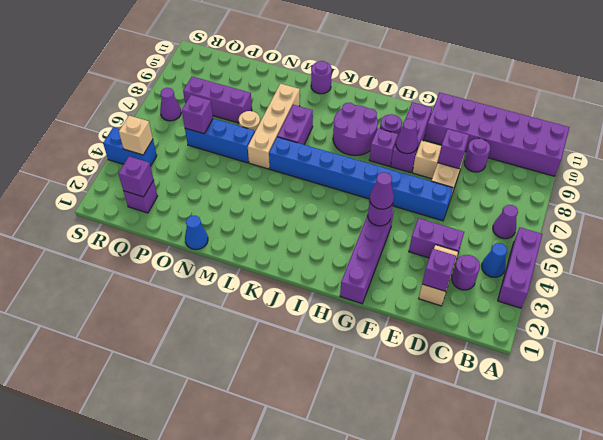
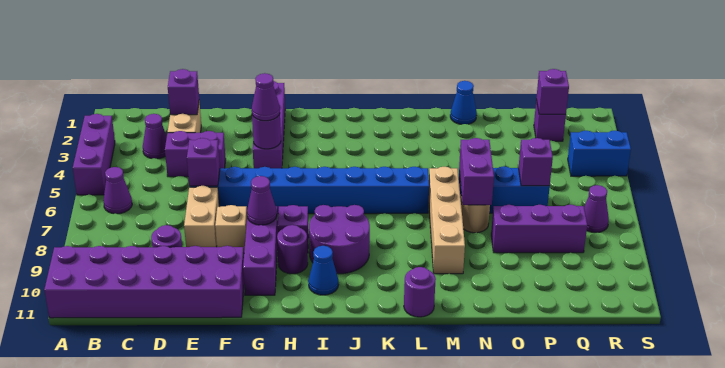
blue cone B4 level 1 -> blue cone I10 level 1
purple round brick C3 level 1 -> purple cone C3 level 1
purple brick E8 level 2 -> purple brick E6 level 2
purple brick L7:L8 level 1 -> purple brick N6:N7 level 2
tan brick R4 level 2 -> none

